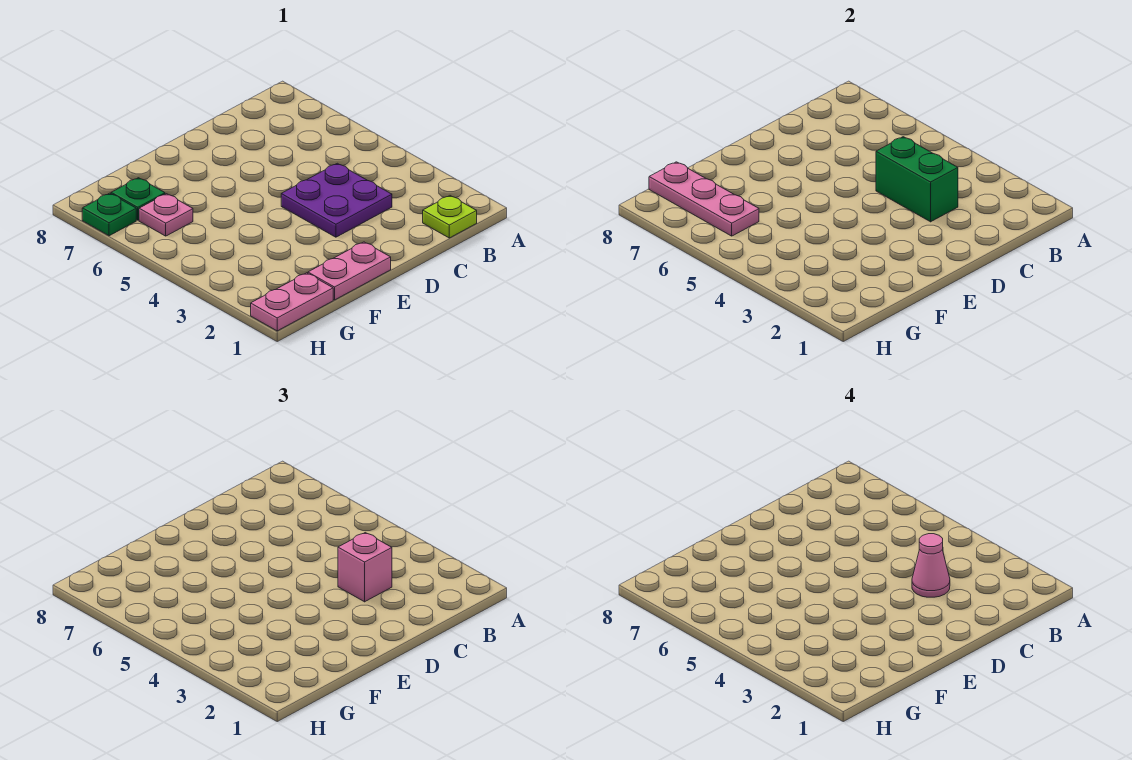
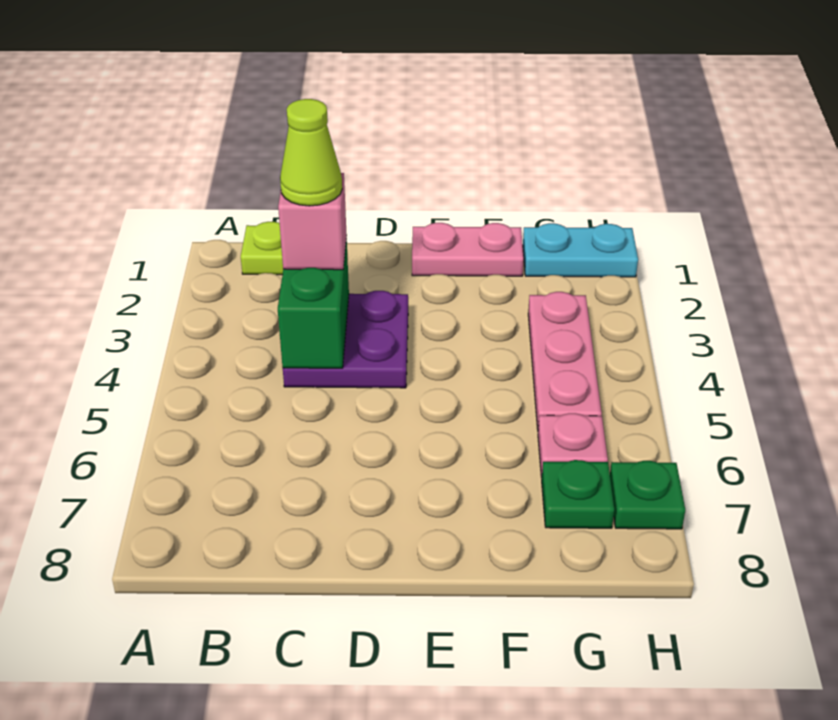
pink cone C3 level 4 -> lime cone C3 level 4
pink plate G1:H1 level 1 -> cyan plate G1:H1 level 1
pink plate G6:G8 level 2 -> pink plate G3:G5 level 1

